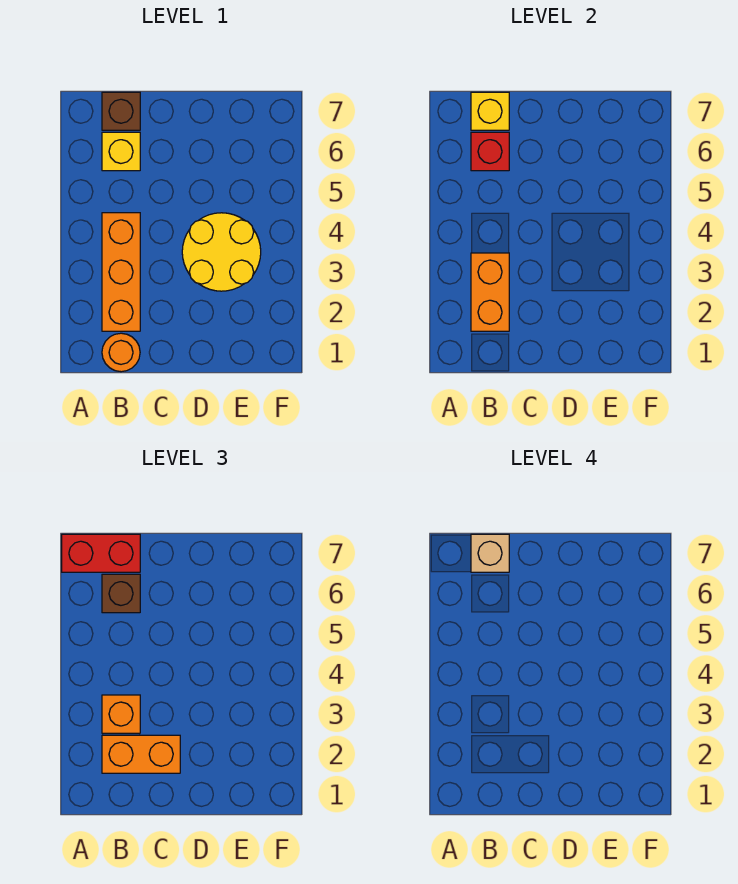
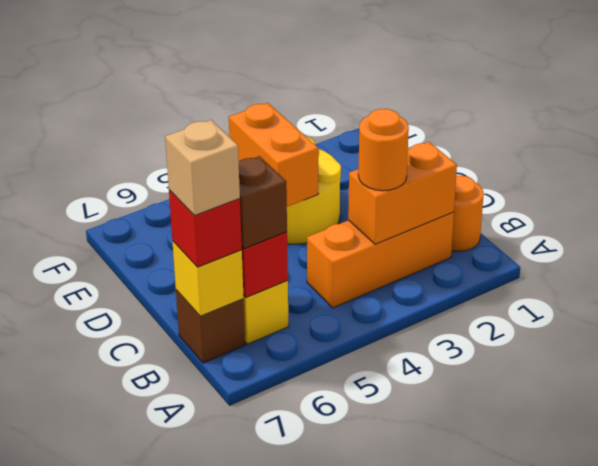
red brick A7:B7 level 3 -> red brick B7 level 3
orange brick B2:C2 level 3 -> orange brick D4:E4 level 2
orange brick B3 level 3 -> orange round brick B3 level 3

